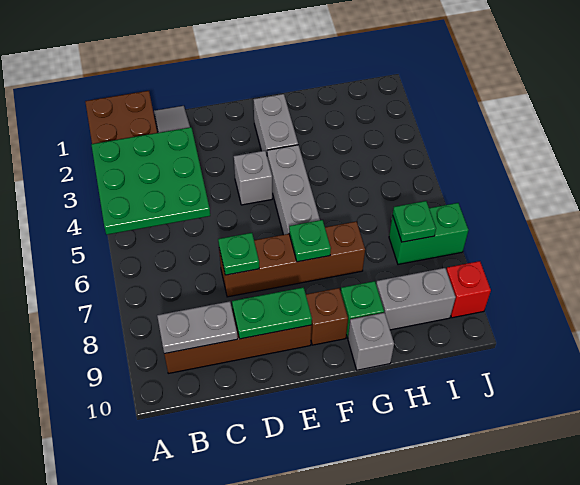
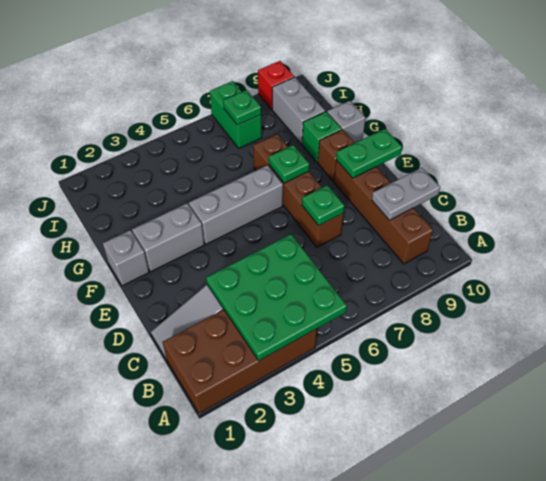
grey plate B9:C9 level 2 -> grey plate C9:C10 level 2
green plate D9:E9 level 2 -> green plate E9:E10 level 2
grey brick E4 level 1 -> grey brick F1 level 1

